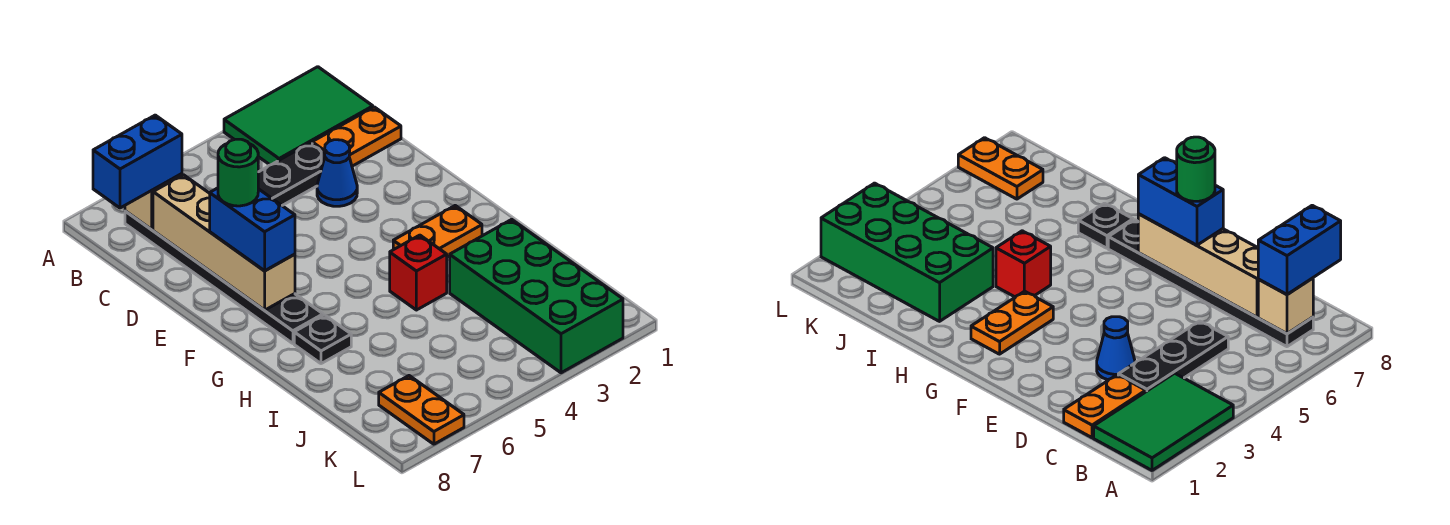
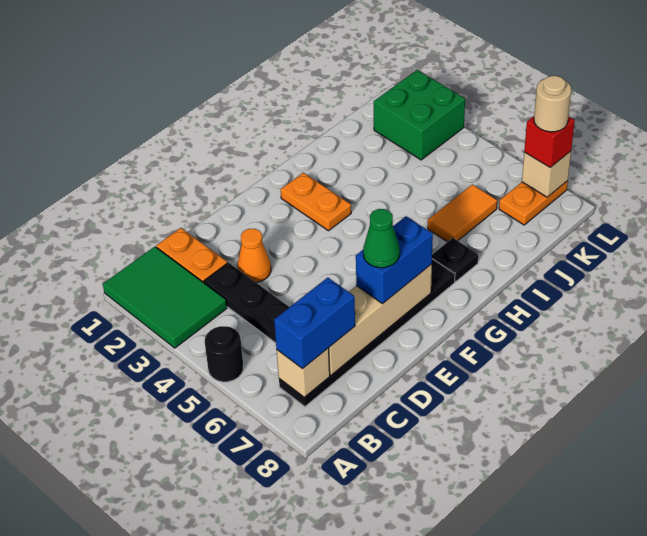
none -> black round brick A5 level 1
blue brick B7:B8 level 3 -> blue brick B7:C7 level 3
blue cone D3 level 1 -> orange cone D3 level 1
green round brick E7 level 4 -> green cone E7 level 4
red brick H4 level 1 -> red brick L7 level 3
green brick I2:L3 level 1 -> green brick K2:L3 level 1
none -> orange tile I6:J6 level 1
none -> tan brick L7 level 2
none -> tan round brick L7 level 4

